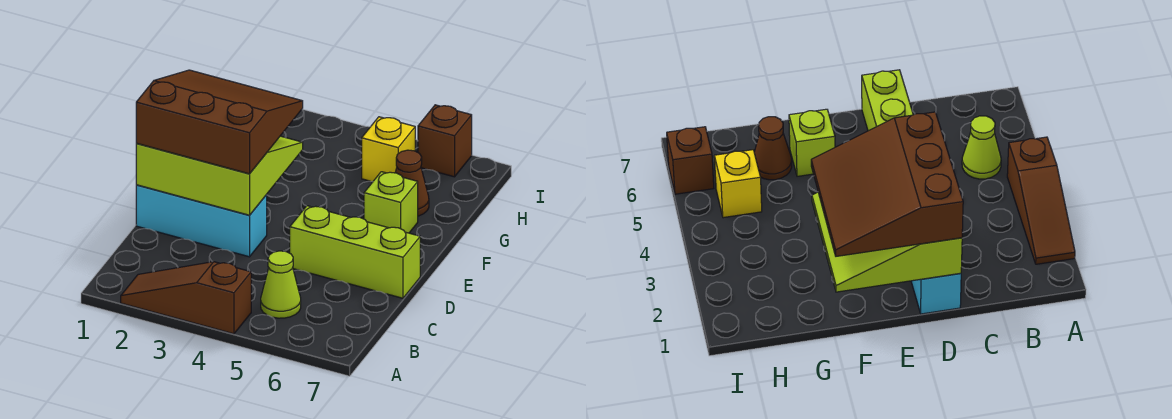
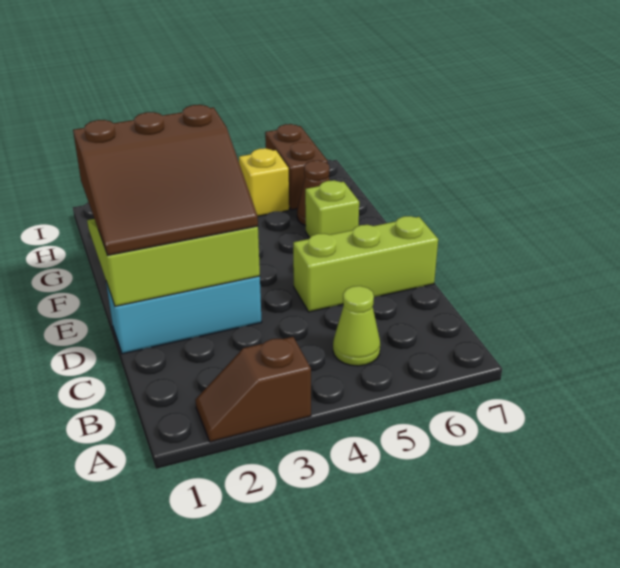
brown slope A2:A4 level 1 top 4 -> brown slope A2:A3 level 1 top 3
brown slope D1:F3 level 3 top D -> brown slope D1:F3 level 3 top F
brown brick I6 level 1 -> brown brick H6:I6 level 1

